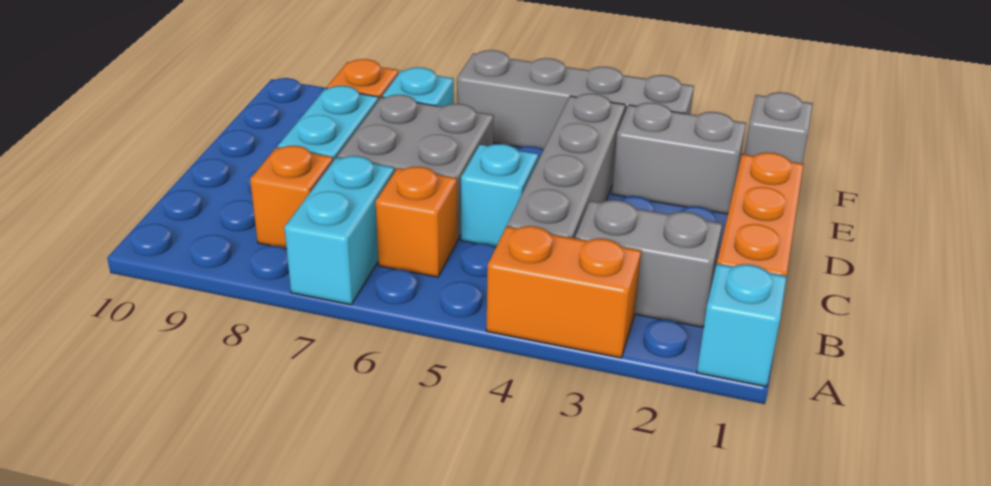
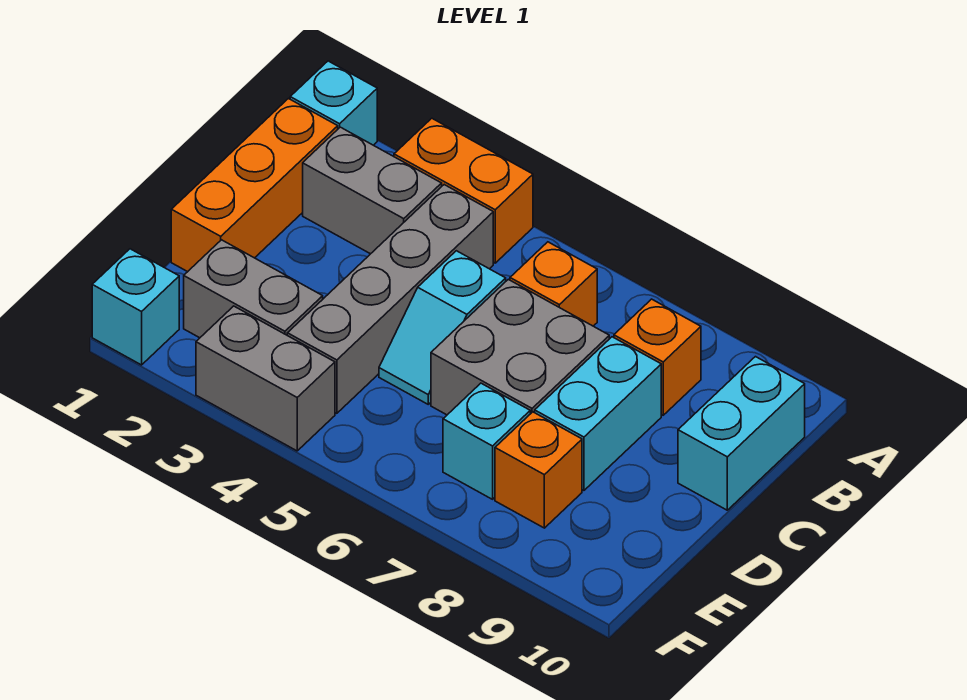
cyan brick A7:B7 level 1 -> cyan brick B10:C10 level 1
grey brick F1 level 1 -> cyan brick F1 level 1
grey brick F3:F6 level 1 -> grey brick F3:F4 level 1

